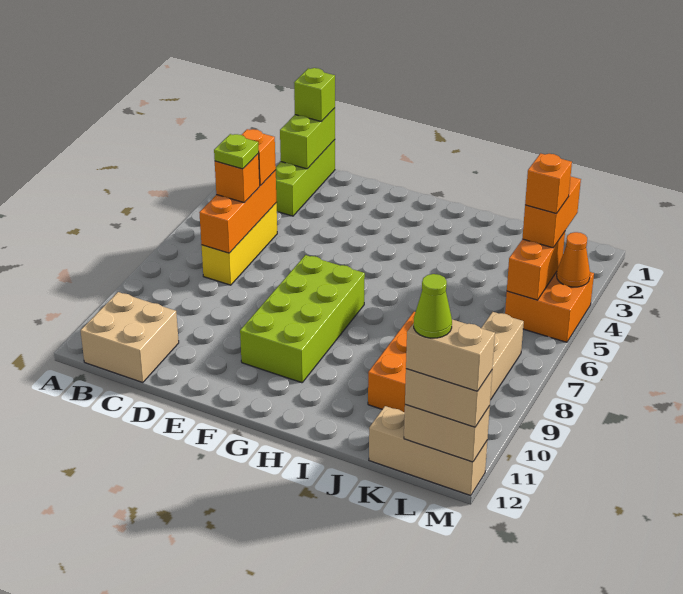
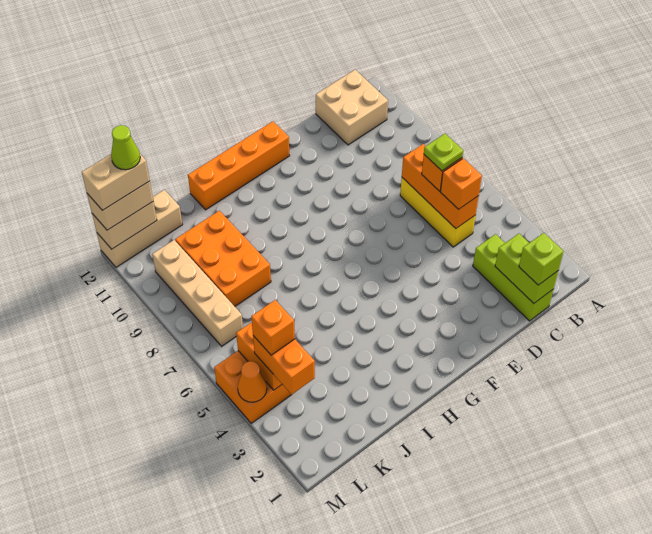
lime brick F7:G10 level 1 -> none
none -> orange brick F12:I12 level 1

